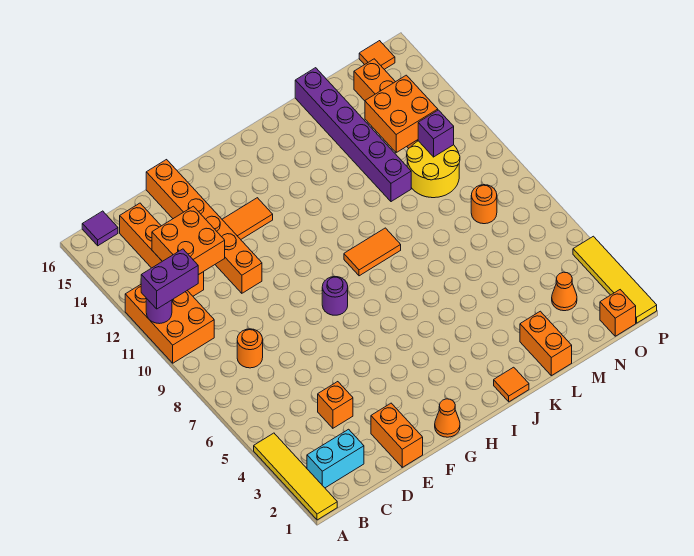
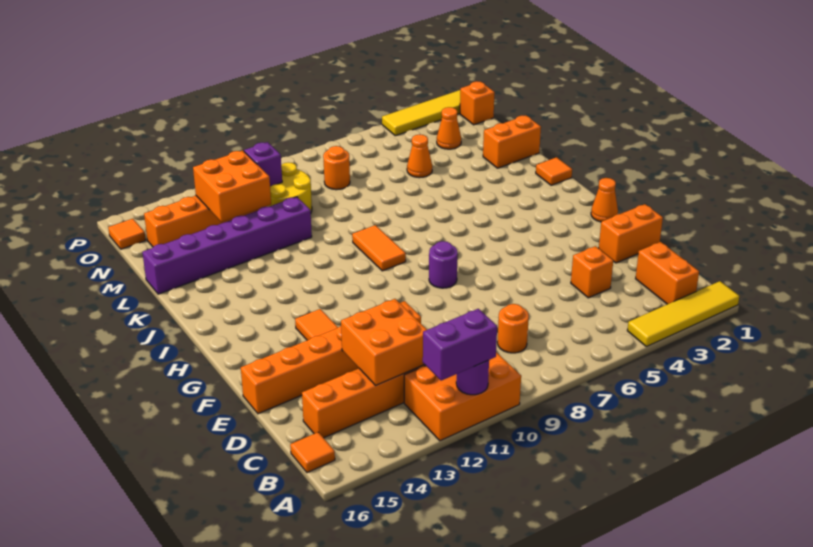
purple brick A11:B11 level 3 -> purple brick A11:A12 level 3
cyan brick B2:C2 level 1 -> orange brick B2:C2 level 1
purple tile B16 level 1 -> orange tile B16 level 1
none -> orange cone M5 level 1

